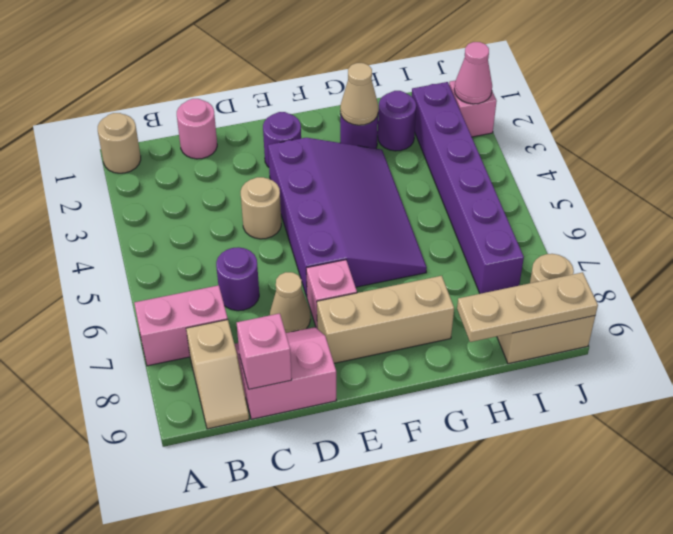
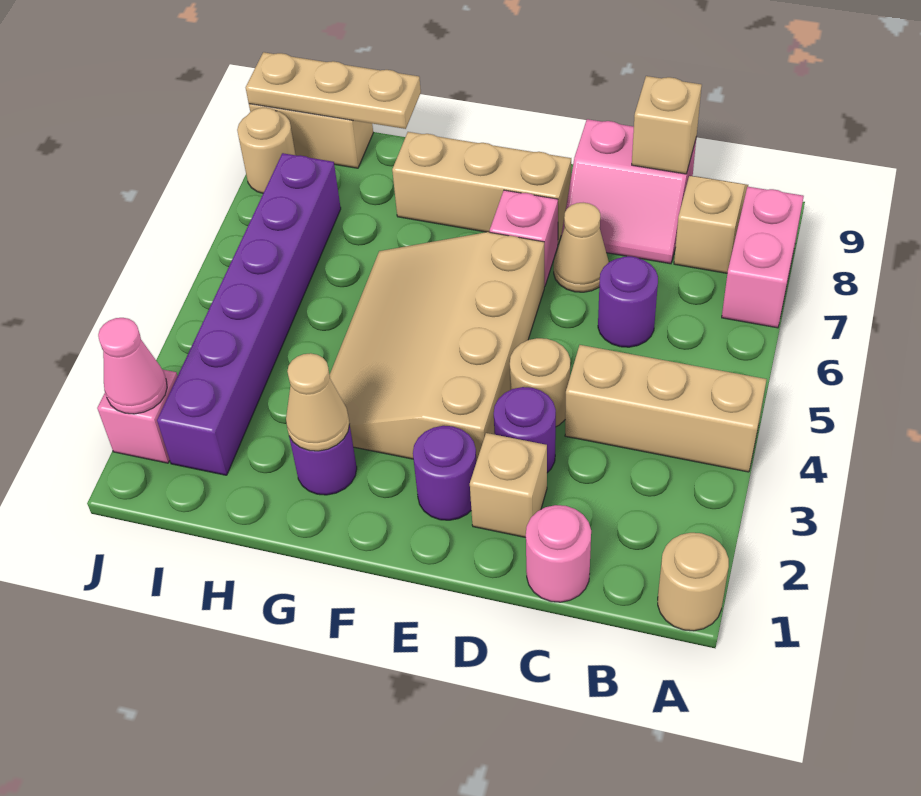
none -> tan brick A4:C4 level 1
pink brick A7:B7 level 1 -> pink brick A7:A8 level 1
pink brick C9 level 2 -> tan brick C9 level 2
none -> tan brick D2 level 1
purple slope E3:G6 level 1 top E -> tan slope E3:G6 level 1 top E
purple round brick H2 level 1 -> purple round brick D3 level 1

